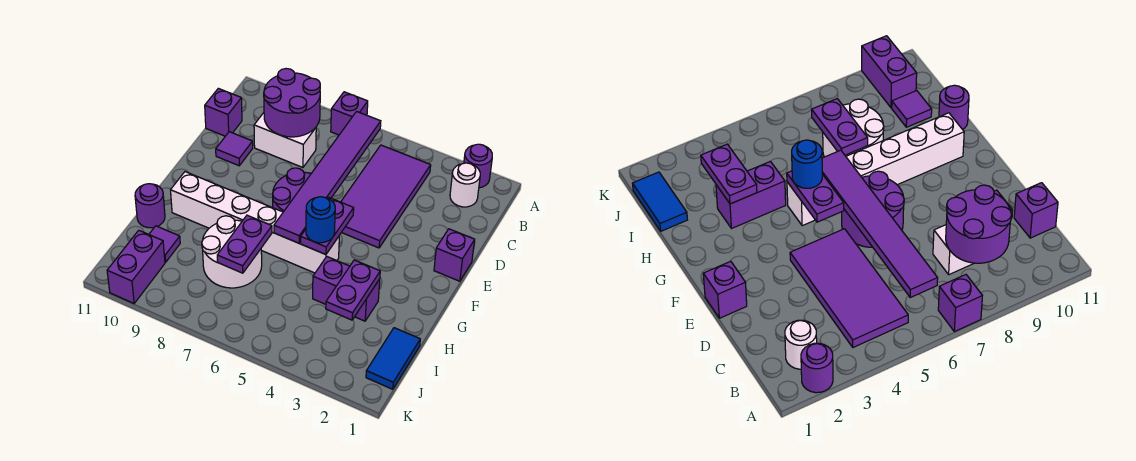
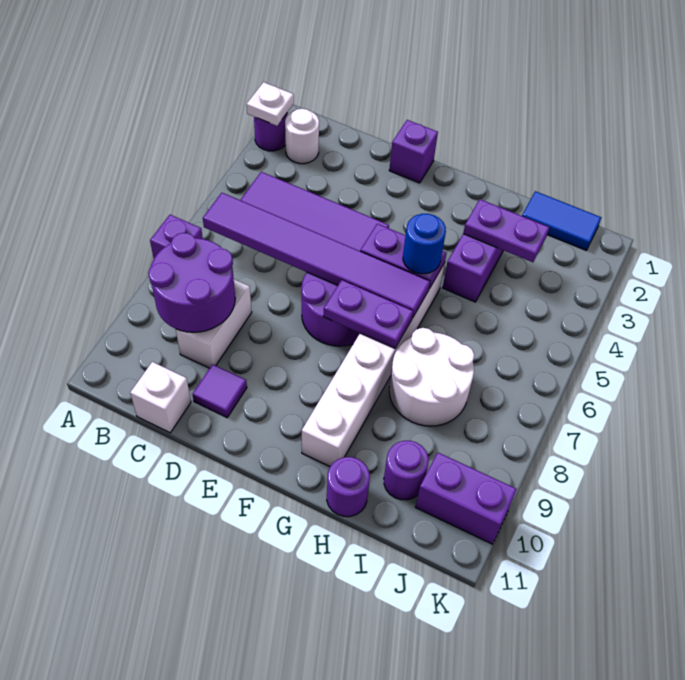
none -> white plate A2 level 2
purple brick C11 level 1 -> white brick C11 level 1
purple plate H7:I7 level 2 -> purple plate F7:G7 level 2
purple tile I10 level 1 -> purple round brick I10 level 1

